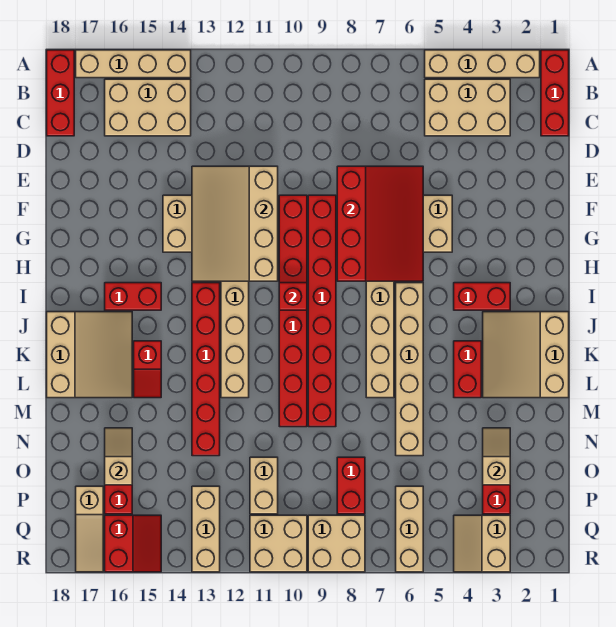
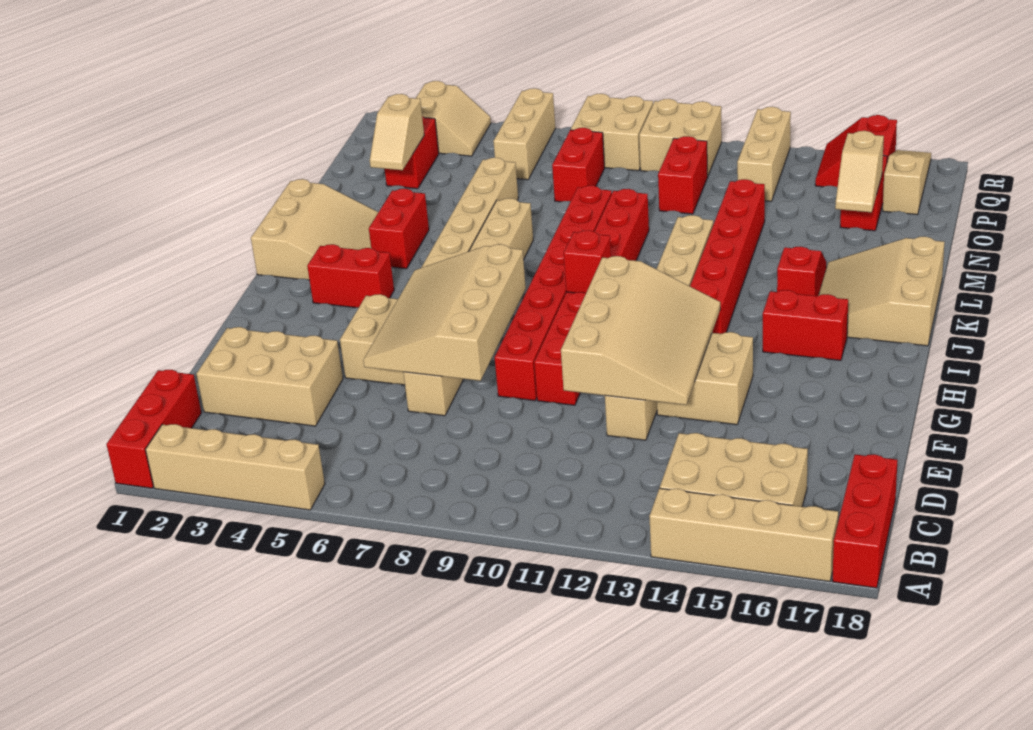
tan brick B3:C5 level 1 -> tan brick D2:E4 level 1
red slope E6:H8 level 2 top 8 -> tan slope E6:H8 level 2 top 8
tan brick O11:P11 level 1 -> red brick O11:P11 level 1

